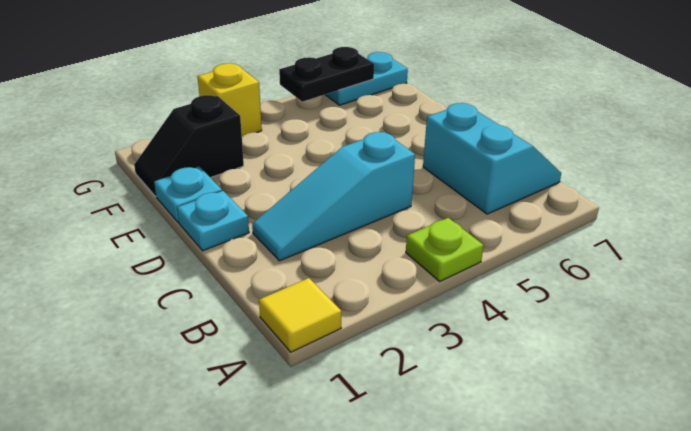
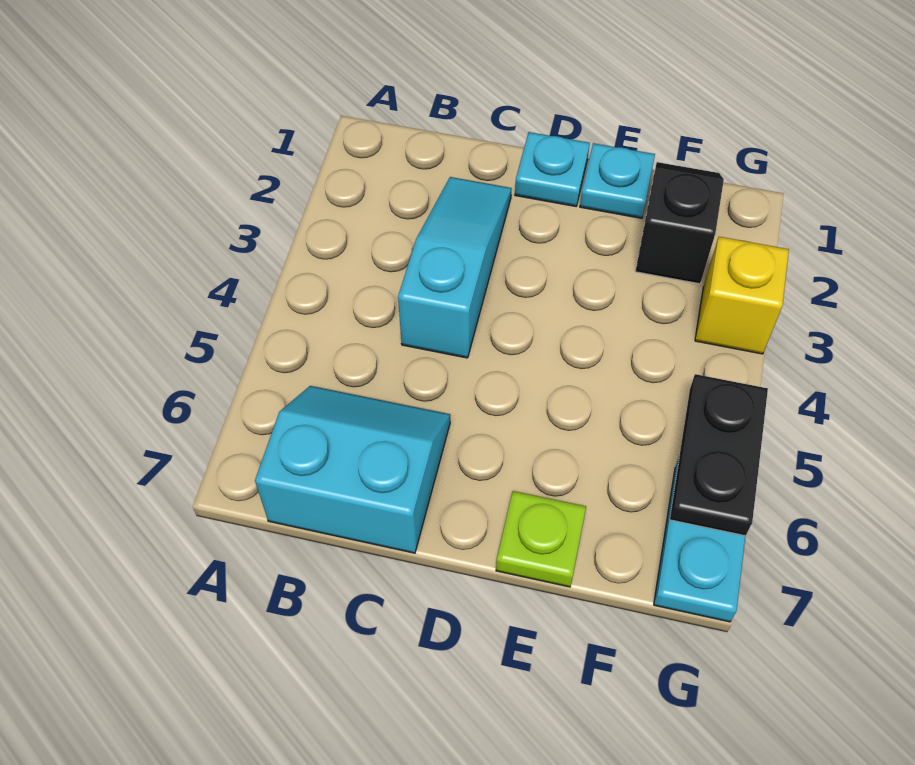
yellow tile A1 level 1 -> none
lime plate A4 level 1 -> lime plate E7 level 1
cyan slope B6:C7 level 1 top 6 -> cyan slope B6:C7 level 1 top 7

